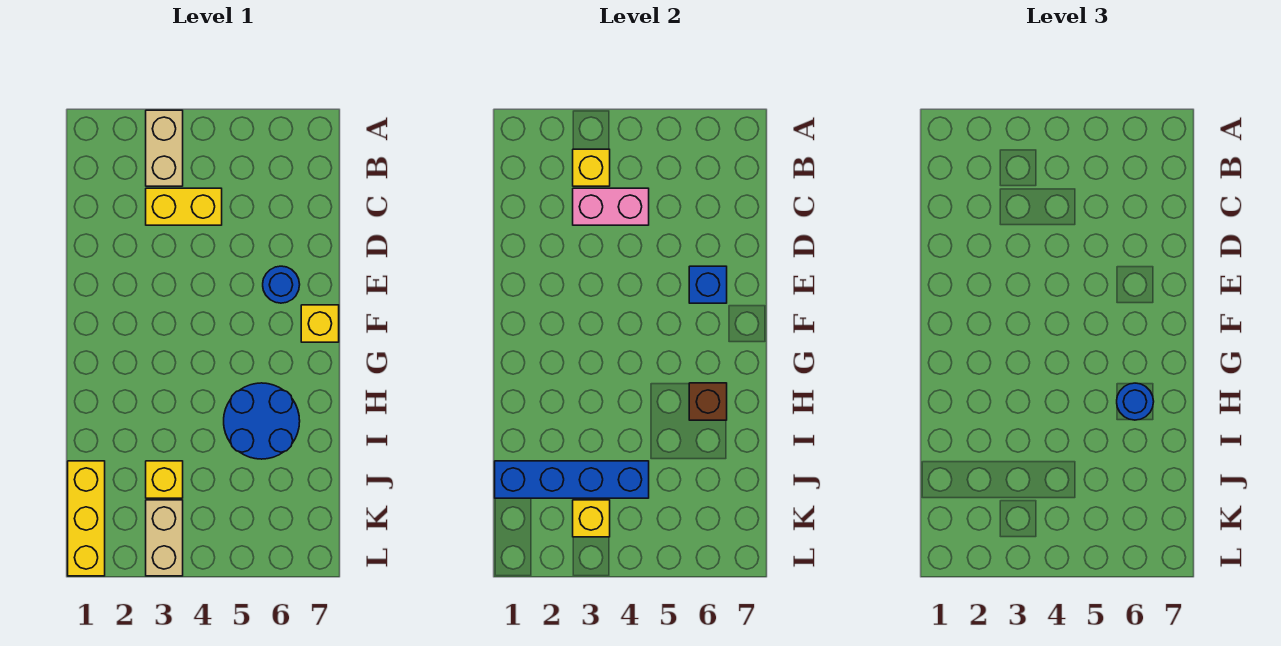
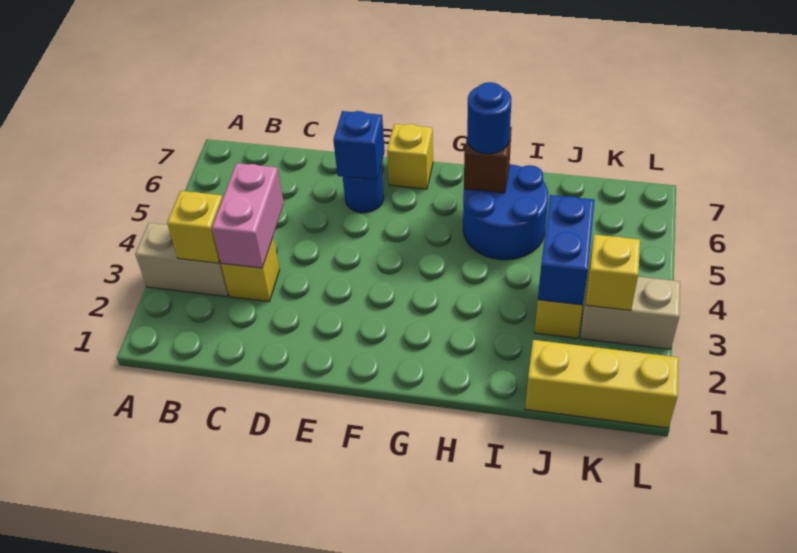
yellow brick C3:C4 level 1 -> yellow brick C3 level 1
blue brick J1:J4 level 2 -> blue brick J3:J4 level 2

